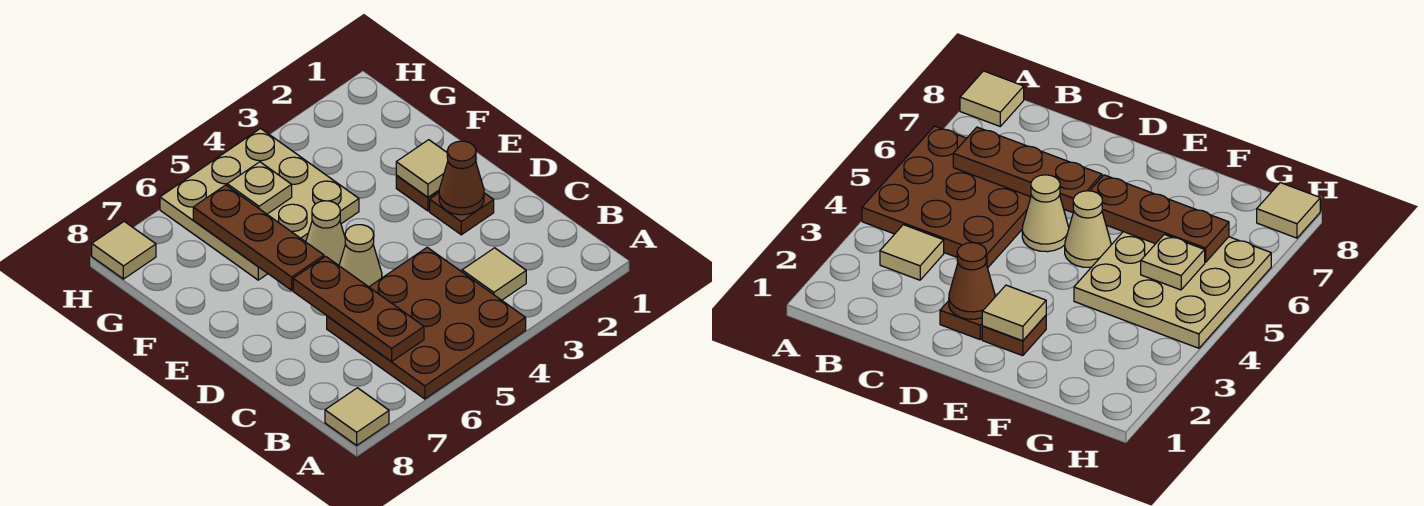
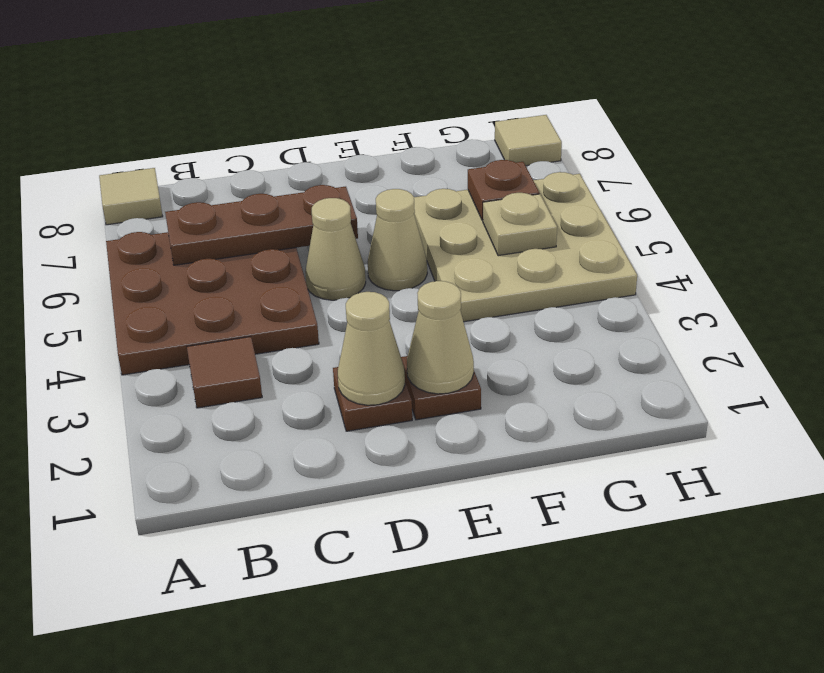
tan tile B3 level 1 -> brown tile B3 level 1
brown cone D2 level 2 -> tan cone D2 level 2
tan tile E2 level 2 -> tan cone E2 level 2
brown plate E6:G6 level 2 -> brown plate G6 level 2

